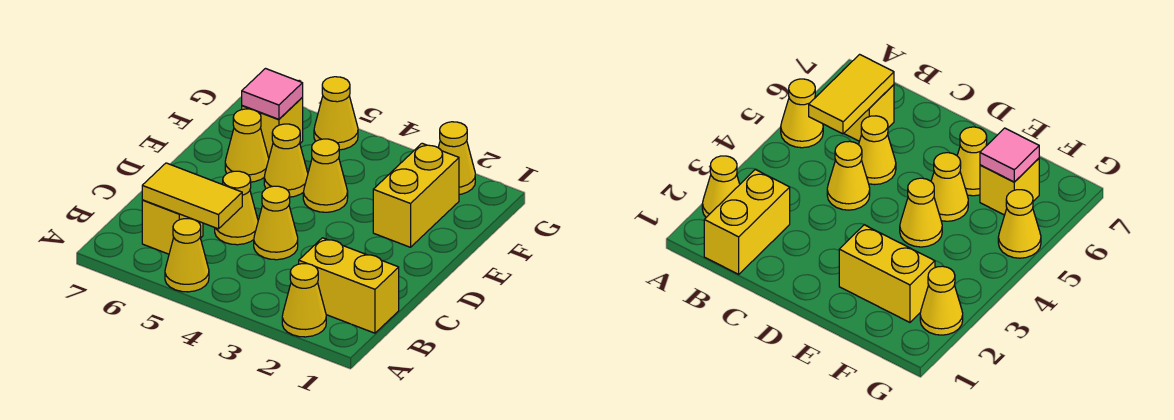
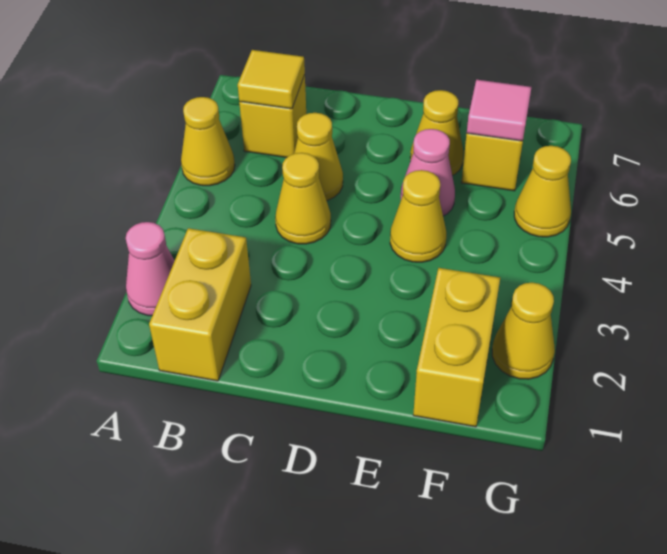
yellow cone A2 level 1 -> pink cone A2 level 1
yellow tile B5:B6 level 2 -> yellow tile B6 level 2
yellow brick E2:F2 level 1 -> yellow brick F1:F2 level 1
yellow cone E5 level 1 -> pink cone E5 level 1

